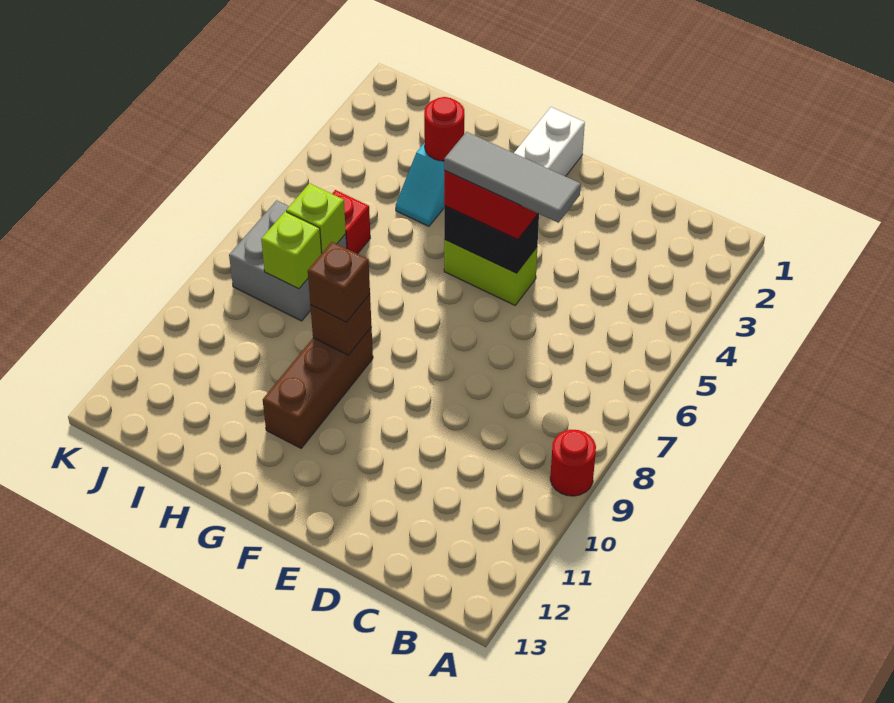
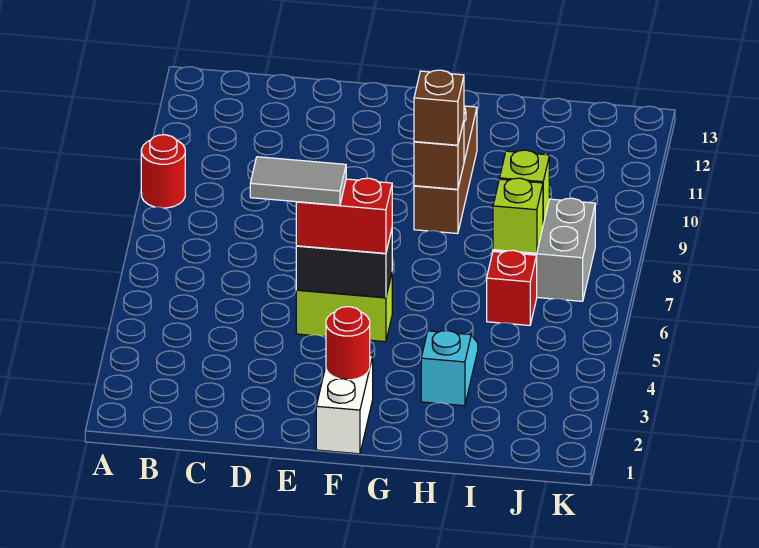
grey tile D5:F5 level 4 -> grey tile D5:E5 level 4
red round brick H3 level 2 -> red round brick F2 level 2

